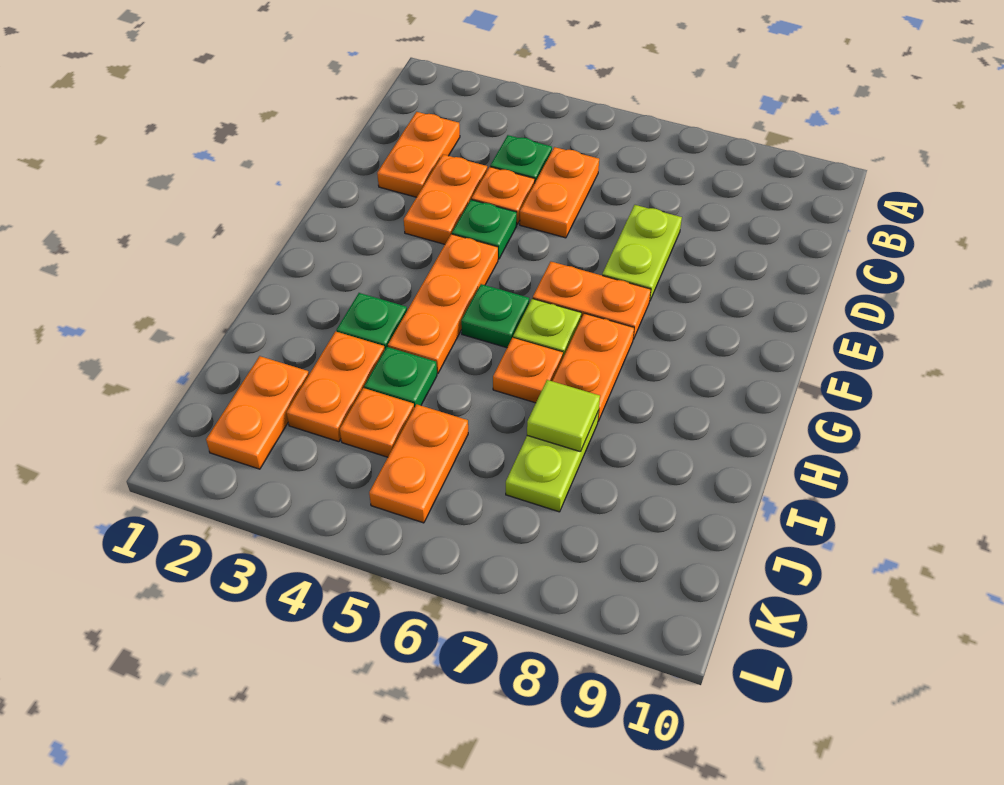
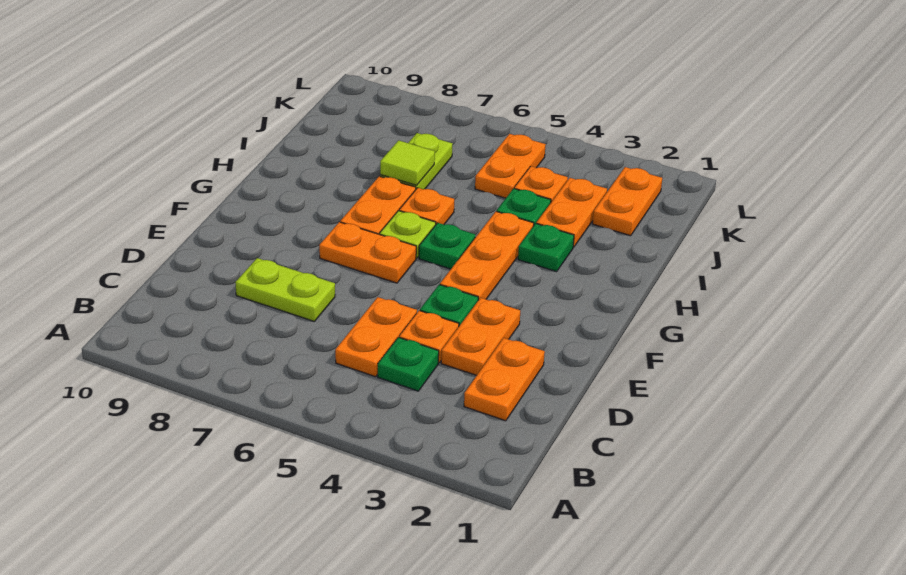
lime plate D7:E7 level 1 -> lime plate D7:D8 level 1

